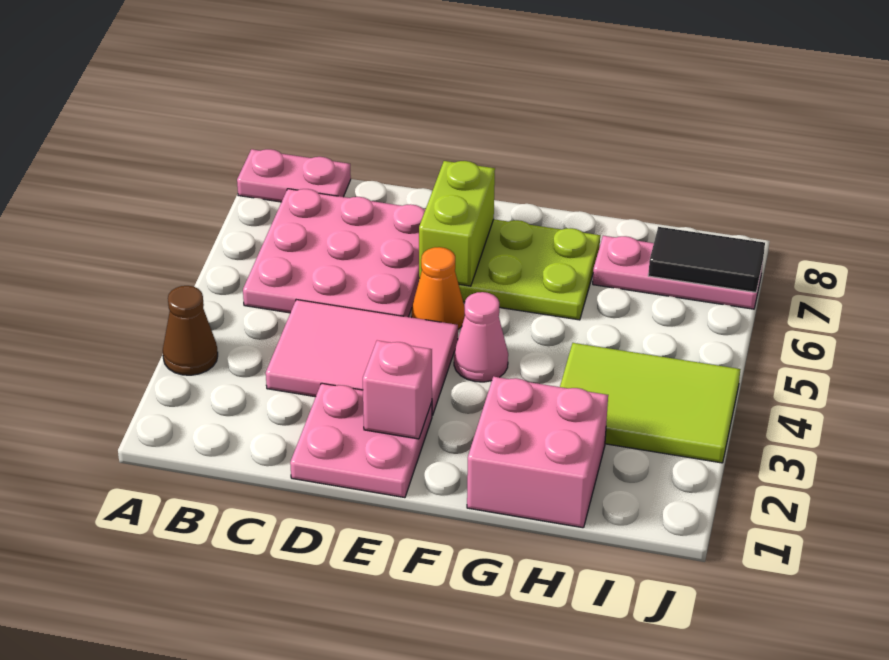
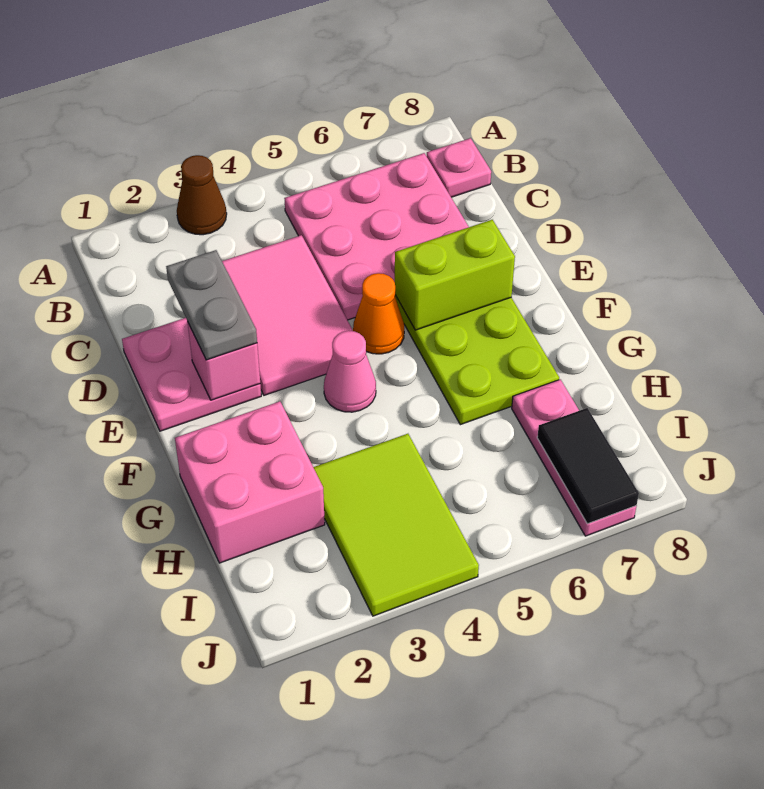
pink plate A8:B8 level 1 -> pink plate B8 level 1
none -> grey plate D2:E2 level 3

